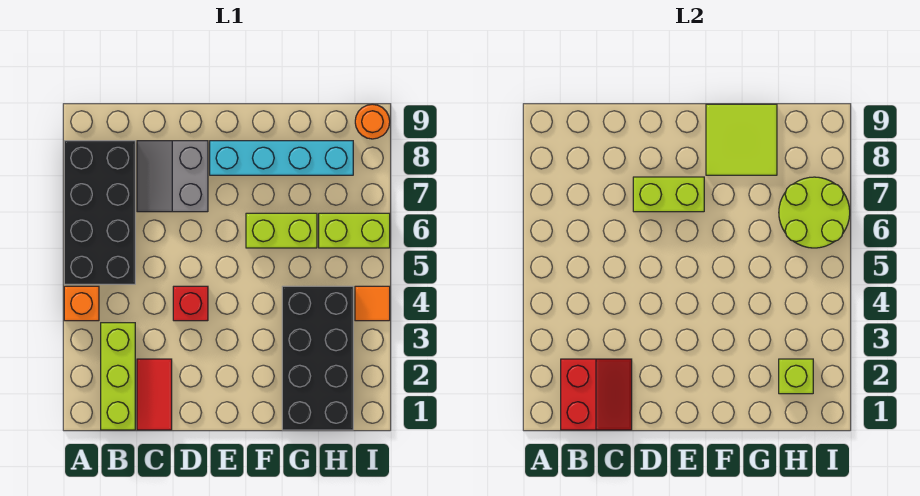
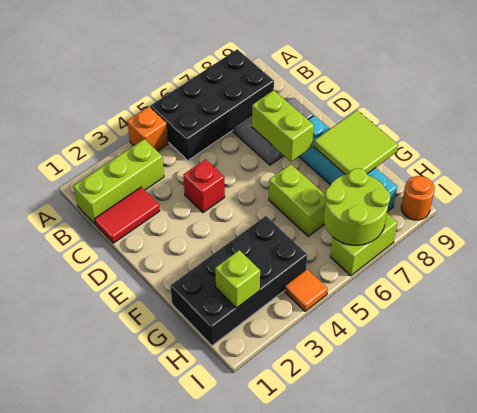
red slope B1:C2 level 2 top B -> none
lime brick H6:I6 level 1 -> lime brick I6:I7 level 1

